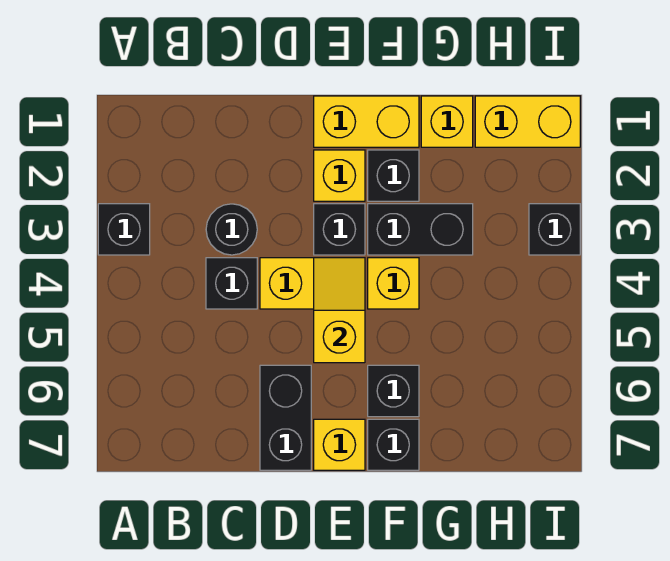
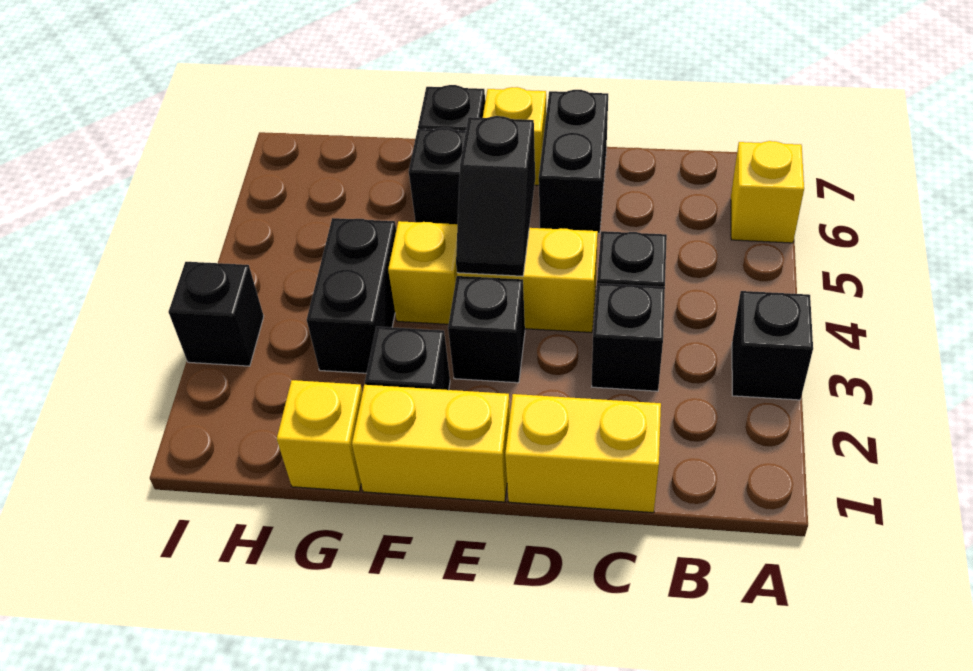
black round brick C3 level 1 -> black brick C3 level 1
yellow brick E2 level 1 -> yellow brick A6 level 1
yellow slope E4:E5 level 2 top 5 -> black slope E4:E5 level 2 top 5
black brick F3:G3 level 1 -> black brick G3:G4 level 1
yellow brick H1:I1 level 1 -> yellow brick C1:D1 level 1

